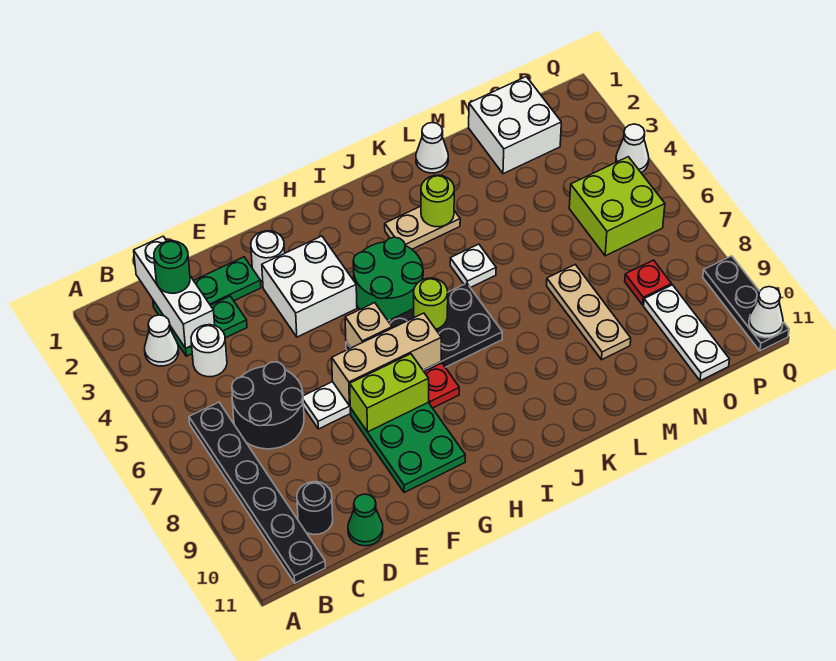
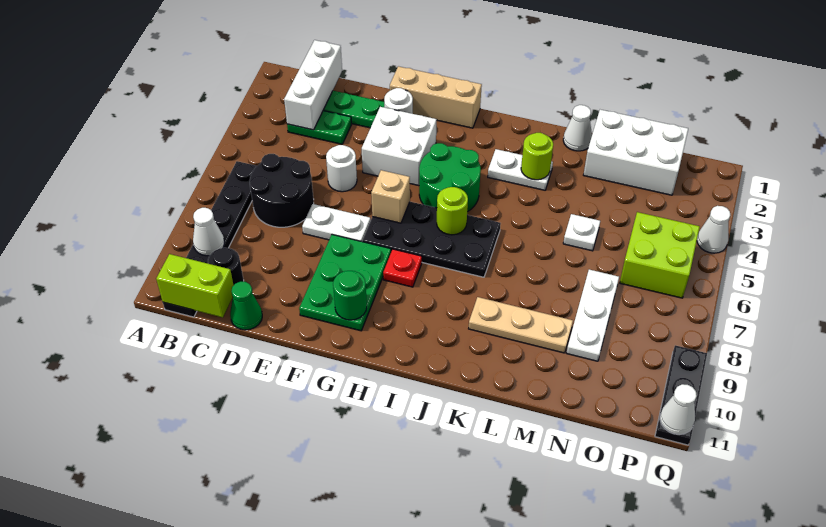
white cone B3 level 1 -> white cone B9 level 2
green round brick C2 level 3 -> green round brick G10 level 2
white round brick C4 level 1 -> white round brick E5 level 1
tan brick F7:H7 level 2 -> tan brick F1:H1 level 1
lime brick F8:G8 level 2 -> lime brick B11:C11 level 2
tan plate J3:K3 level 1 -> white plate J3:K3 level 1
white plate K5 level 1 -> white plate M5 level 1
tan plate M7:M9 level 1 -> tan plate K9:M9 level 1
white brick N1:O2 level 1 -> white brick M1:O2 level 1
red plate O8 level 1 -> none
white plate O9:O11 level 1 -> white plate N7:N9 level 1

